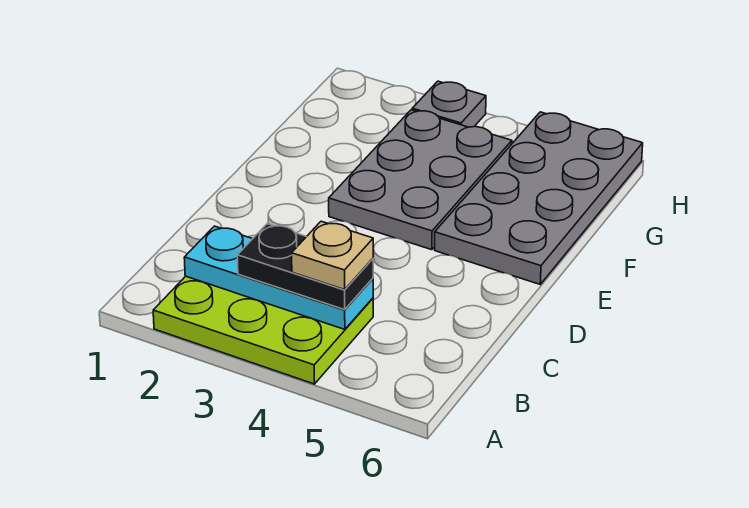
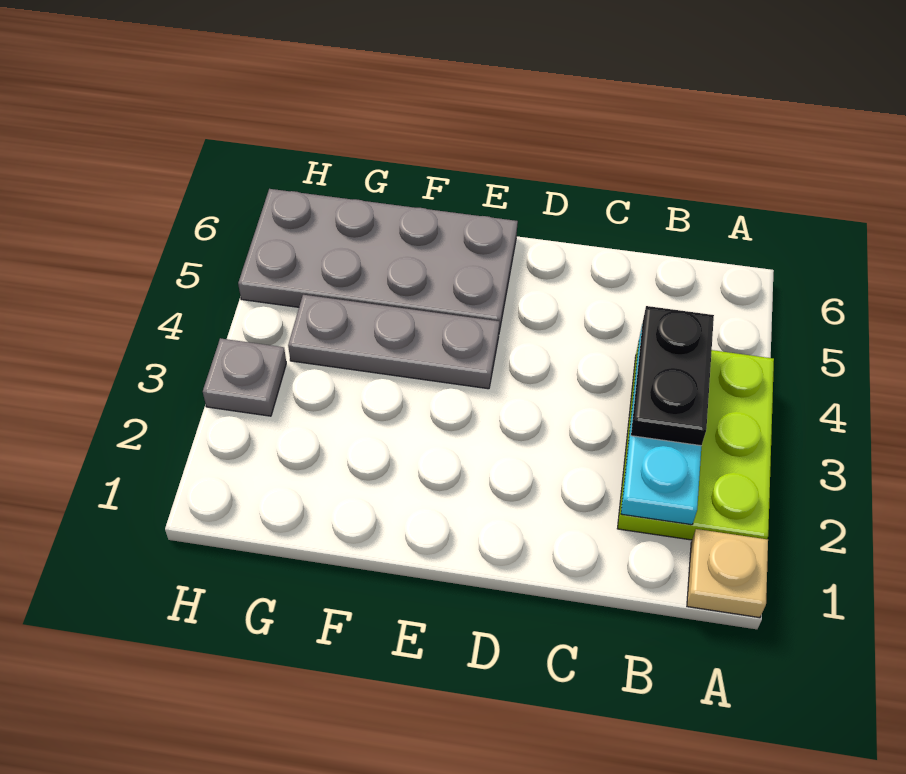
tan plate B4 level 4 -> tan plate A1 level 1
grey plate E3:G4 level 1 -> grey plate E4:G4 level 1

